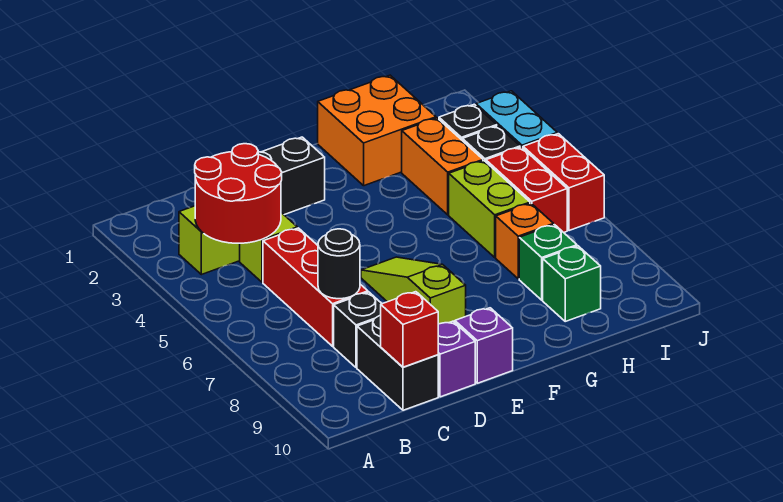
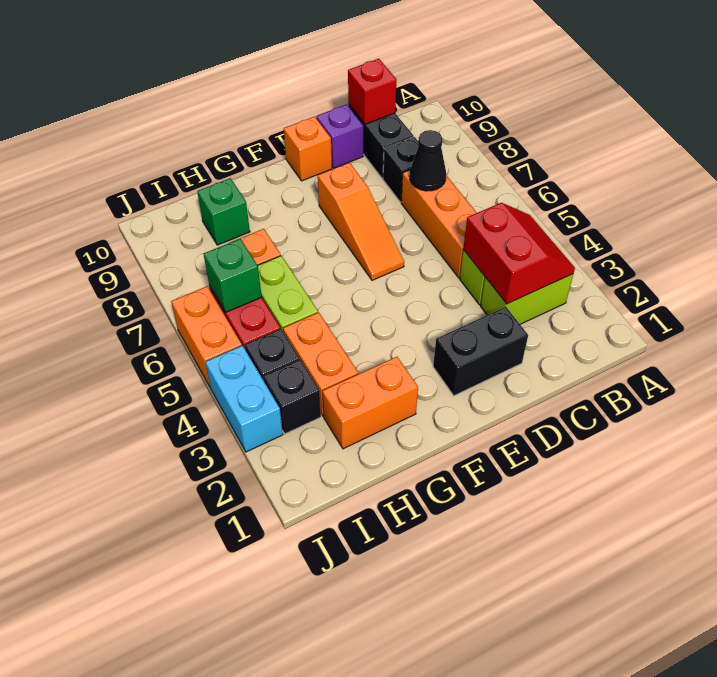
red round brick B3:C4 level 2 -> red slope B3:C4 level 2 top C
red brick C5:C7 level 1 -> orange brick C5:C7 level 1
black round brick C7 level 2 -> black cone C7 level 2
lime slope E6:E8 level 1 top 8 -> orange slope E6:E8 level 1 top 8
purple brick E10 level 1 -> orange brick E10 level 1
orange brick G1:H2 level 1 -> orange brick G2:H2 level 1
green brick H8 level 1 -> green brick I6 level 2
red brick J5:J6 level 1 -> orange brick J5:J6 level 1

